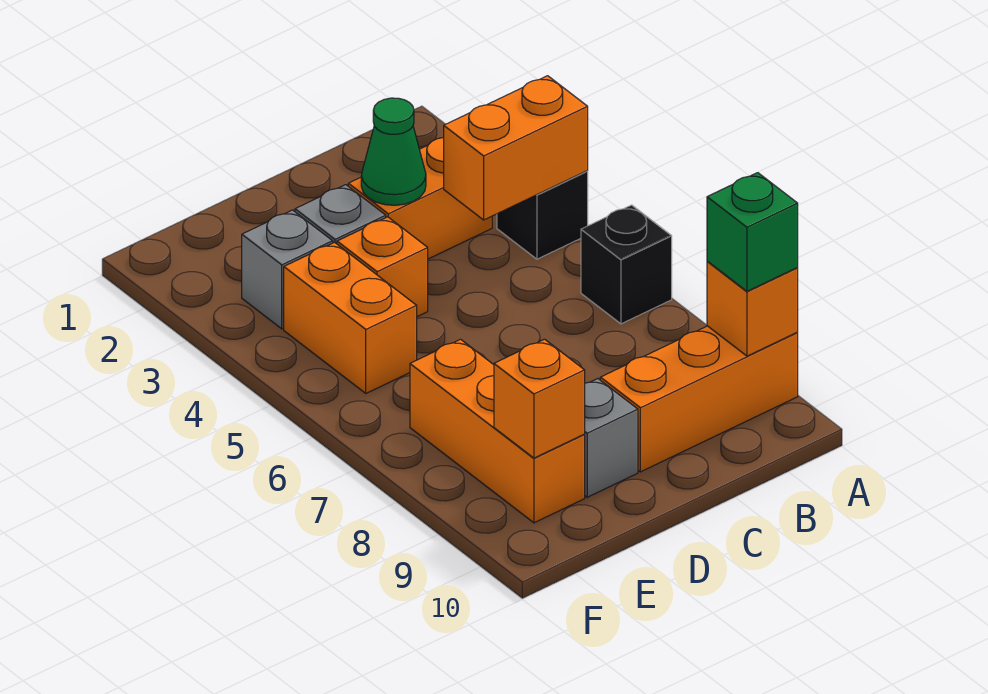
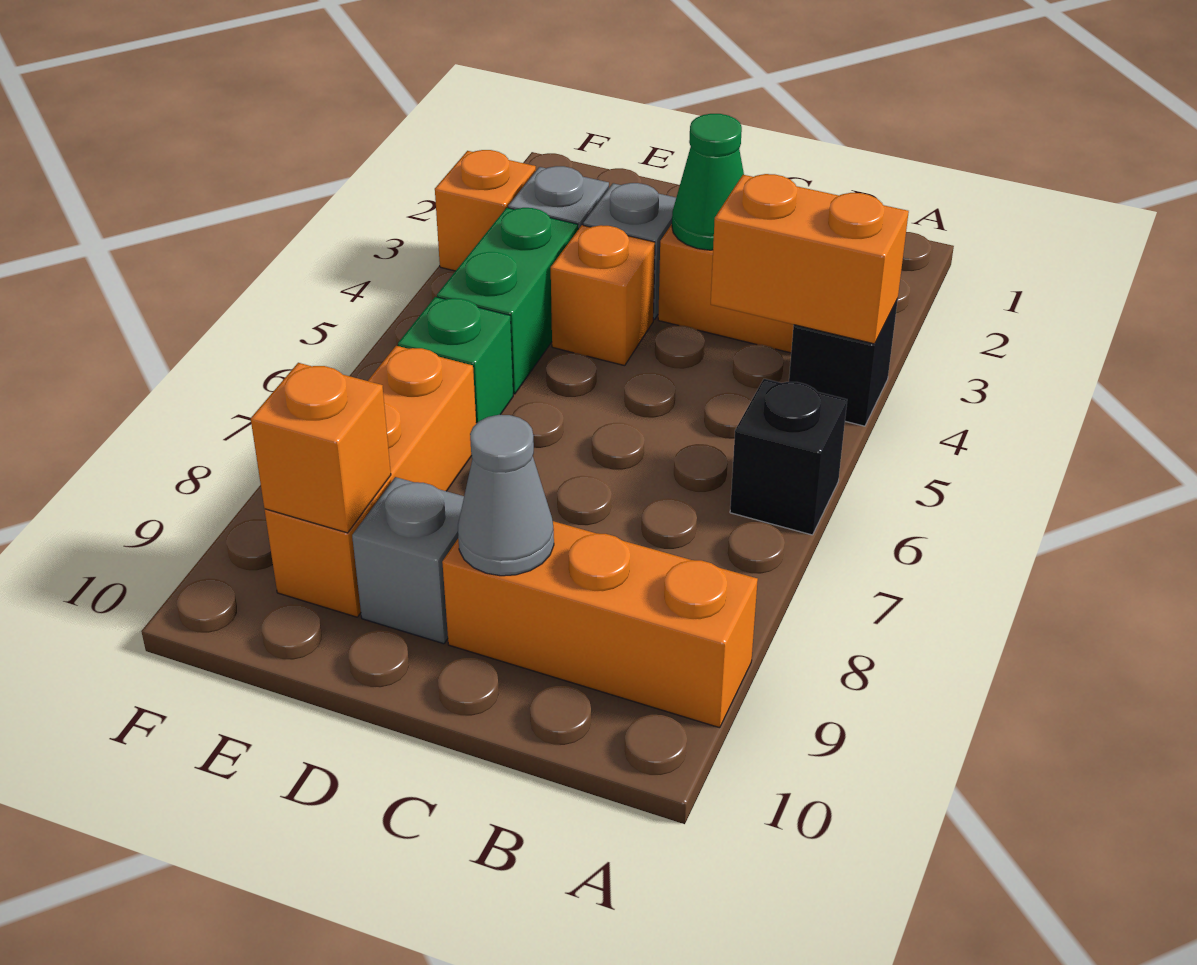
orange brick A9 level 2 -> orange brick F3 level 1
green brick A9 level 3 -> green brick E6 level 1
none -> grey cone C9 level 2
orange brick E4:E5 level 1 -> green brick E4:E5 level 1

